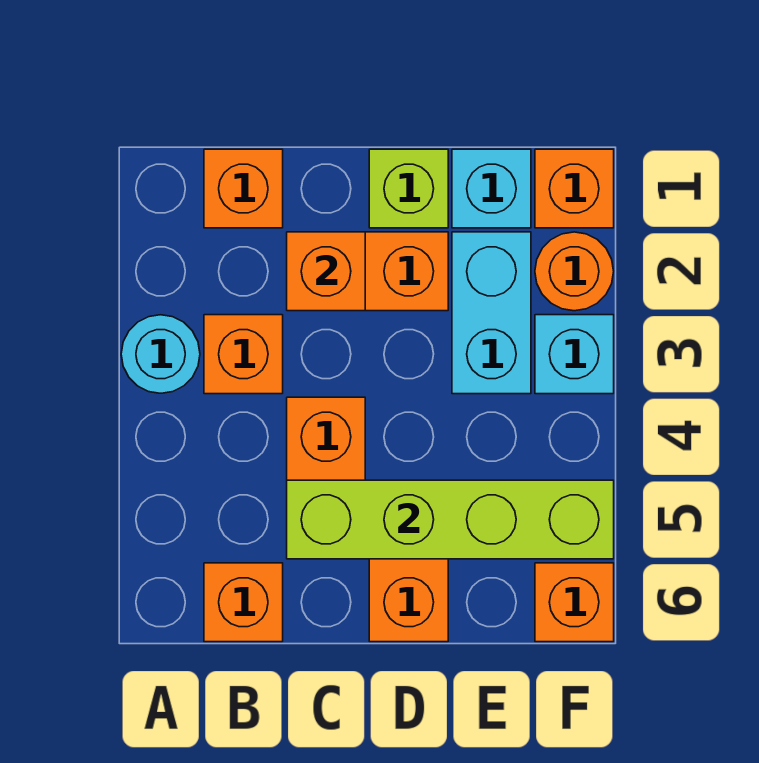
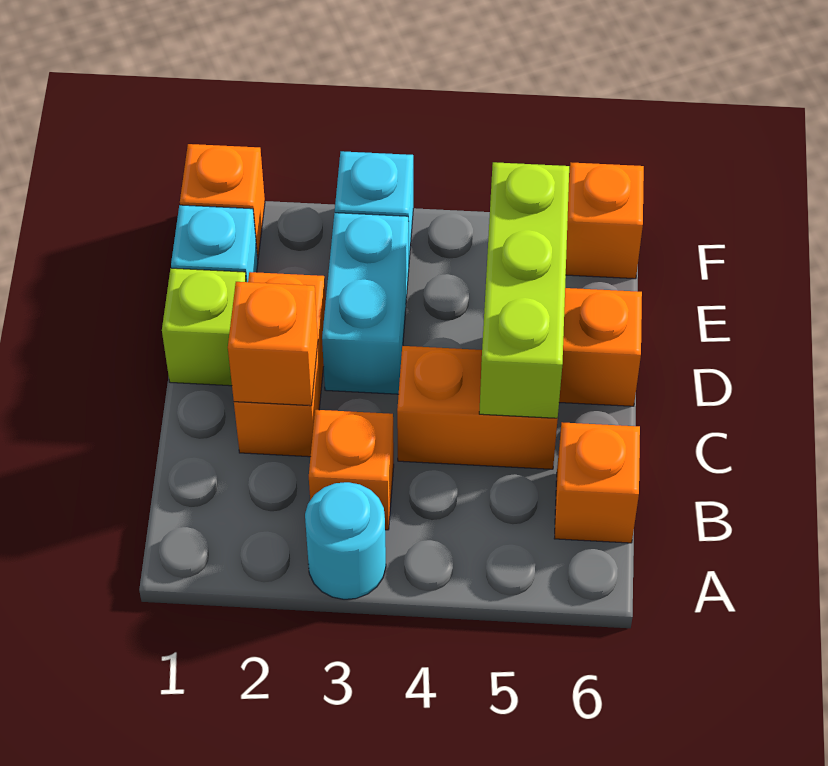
orange brick B1 level 1 -> none
lime brick C5:F5 level 2 -> lime brick C5:E5 level 2
cyan brick E2:E3 level 1 -> cyan brick D3:E3 level 1
orange round brick F2 level 1 -> none

